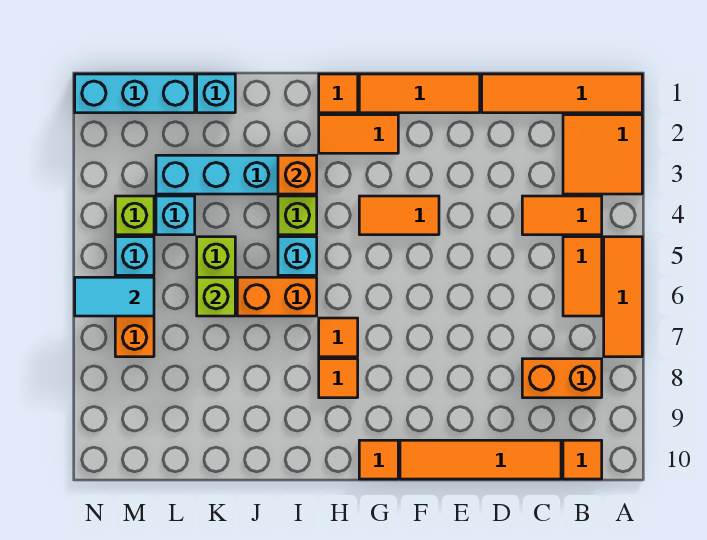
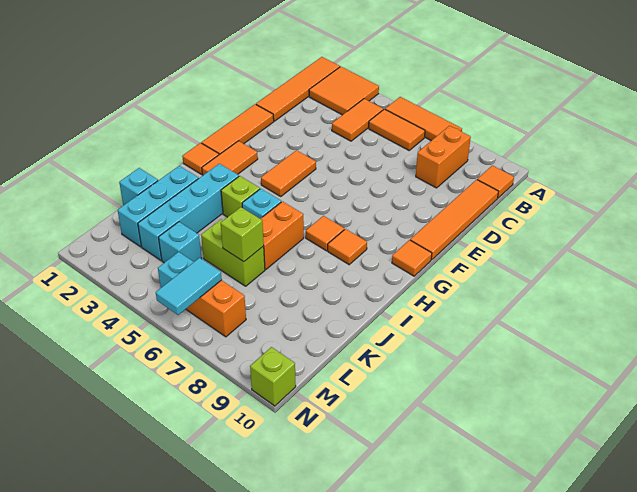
orange brick I3 level 2 -> none
cyan brick L1:N1 level 1 -> cyan brick J2:L2 level 1
lime brick M4 level 1 -> lime brick N10 level 1

